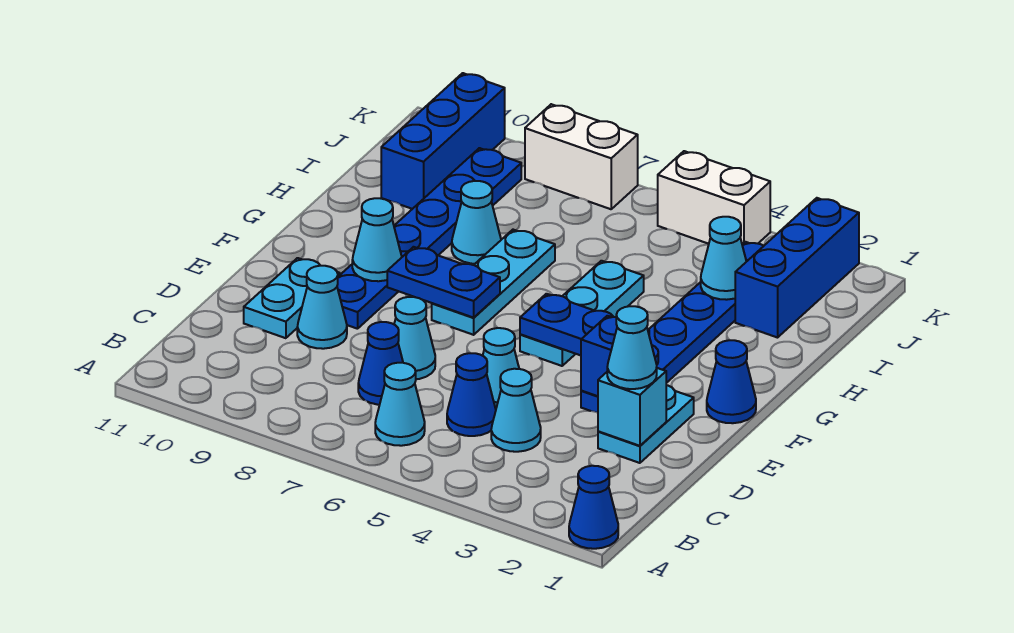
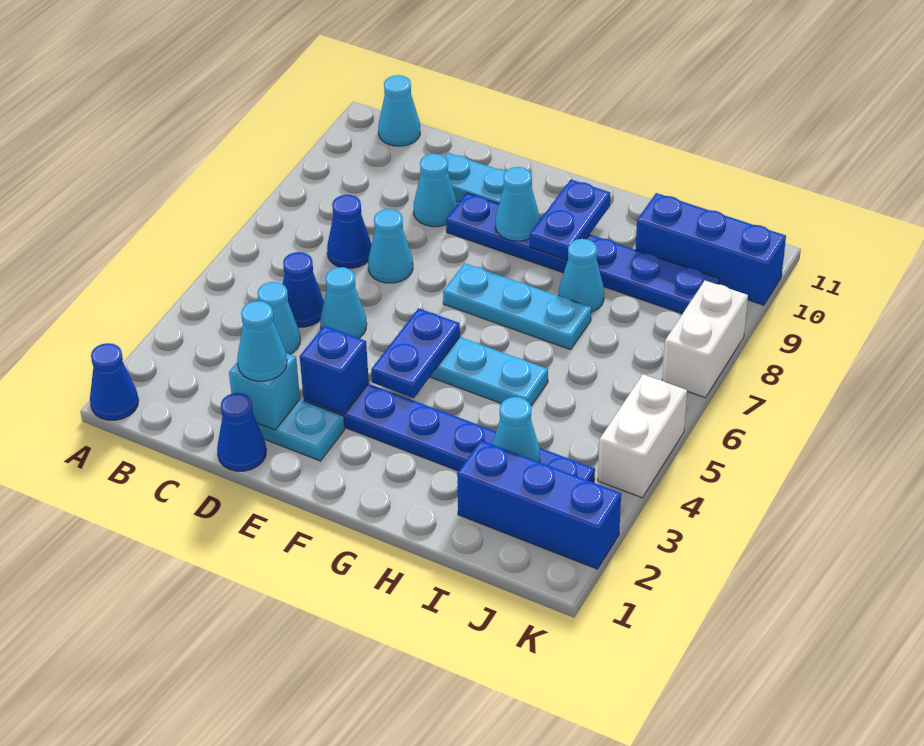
cyan cone B6 level 1 -> cyan cone B11 level 1
blue cone F1 level 1 -> blue cone D1 level 1
blue plate F7:F8 level 2 -> blue plate G9:G10 level 2

